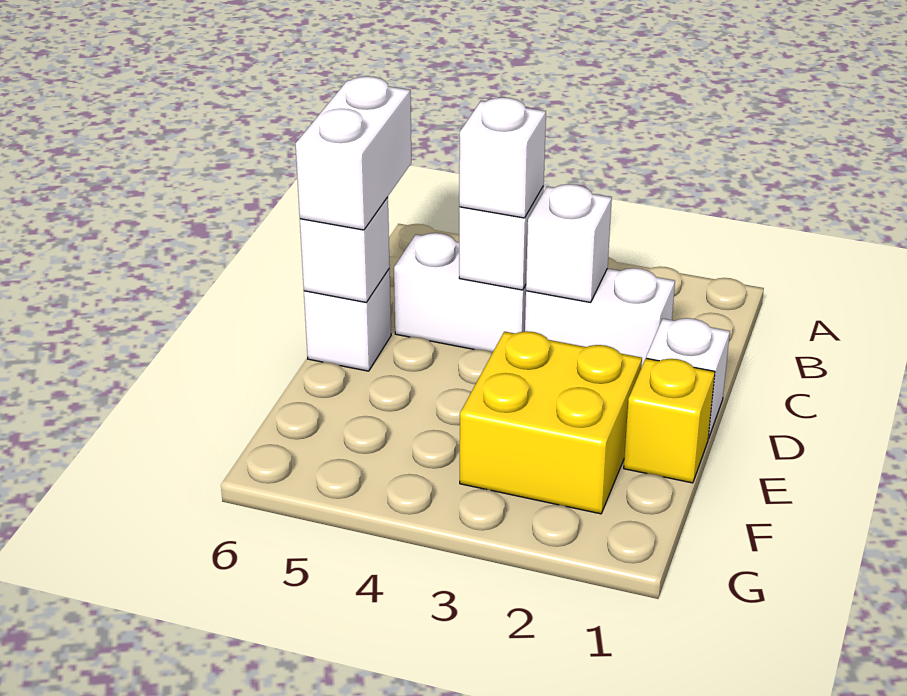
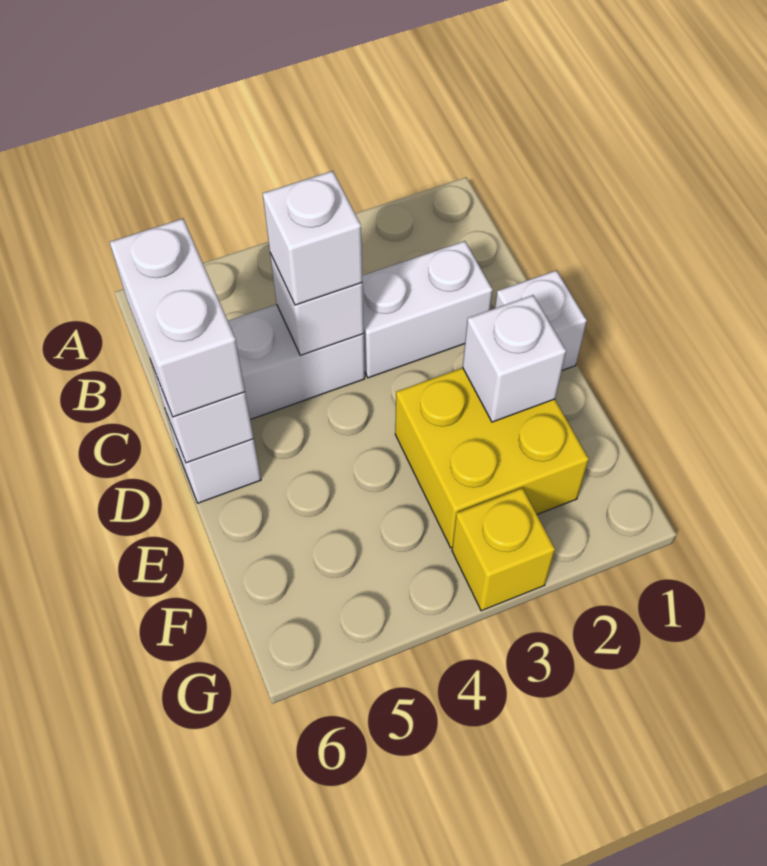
white brick C3 level 2 -> white brick E2 level 2
yellow brick E1 level 1 -> yellow brick G3 level 1

